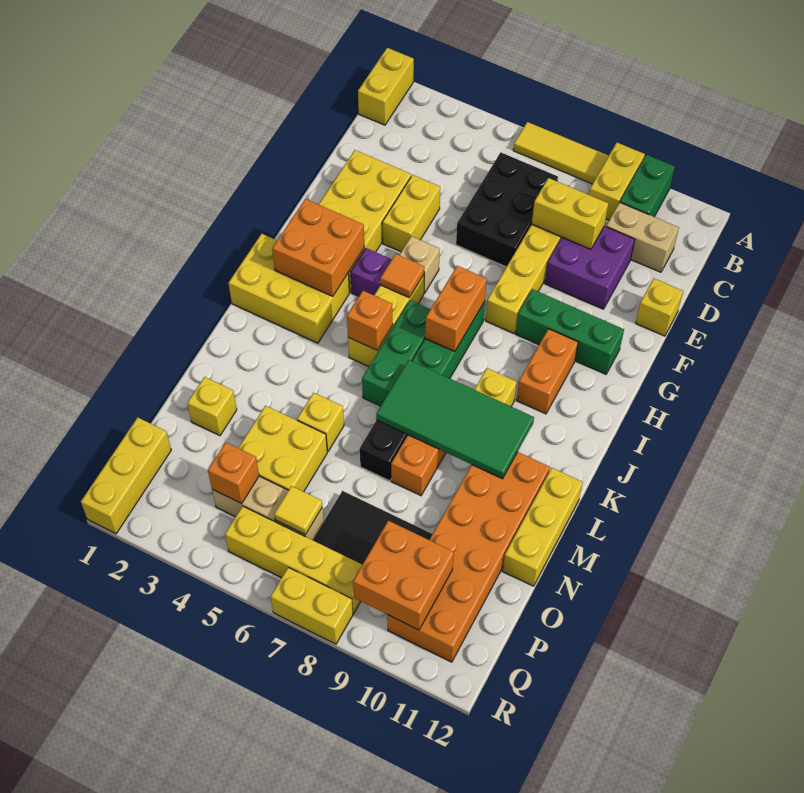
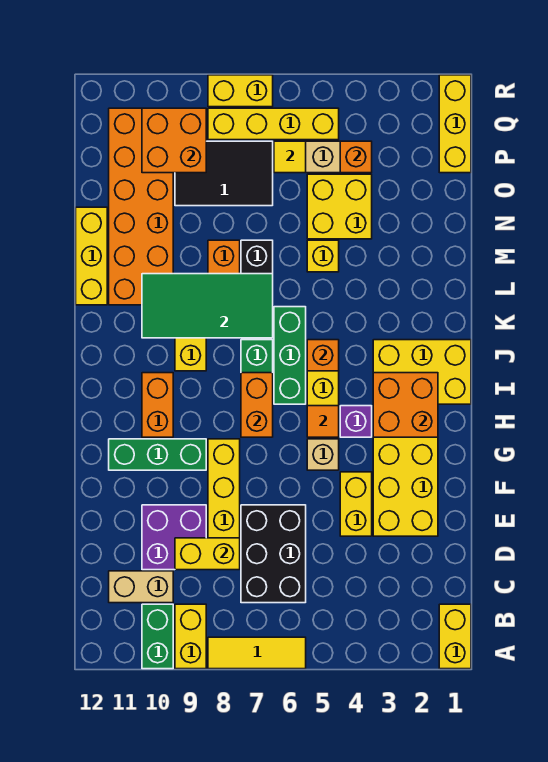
yellow brick E12 level 1 -> none
yellow brick N2 level 1 -> none

